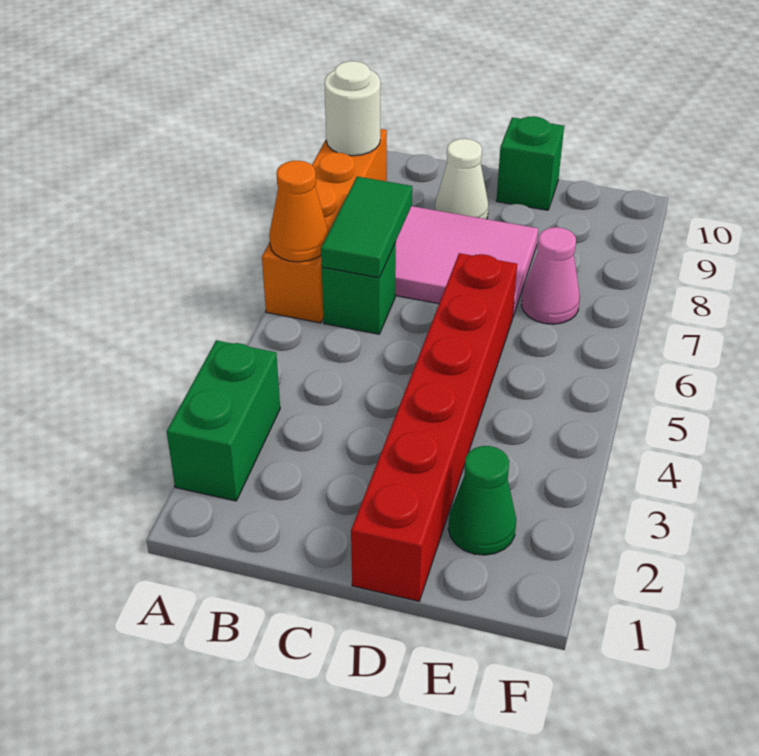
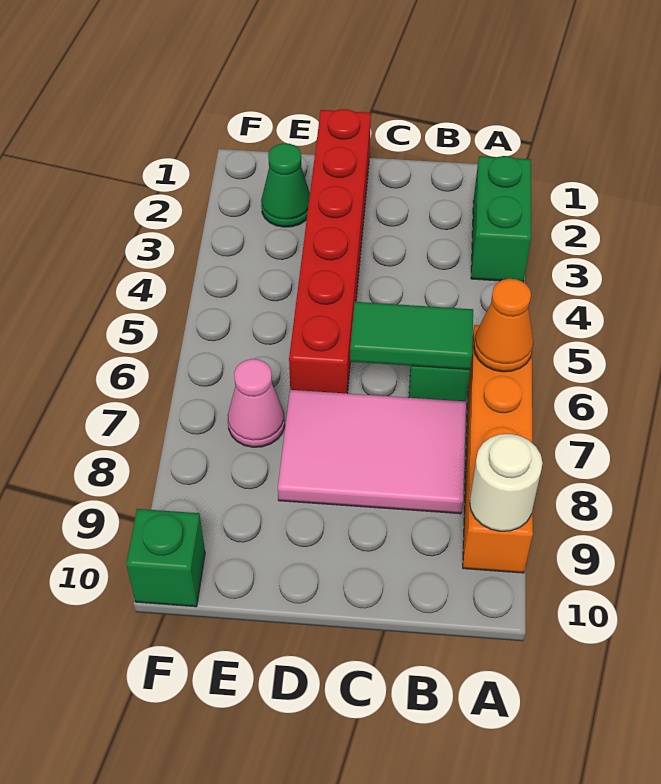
green tile B6:B7 level 2 -> green tile B6:C6 level 2
white cone C9 level 1 -> none
green brick D10 level 1 -> green brick F10 level 1

